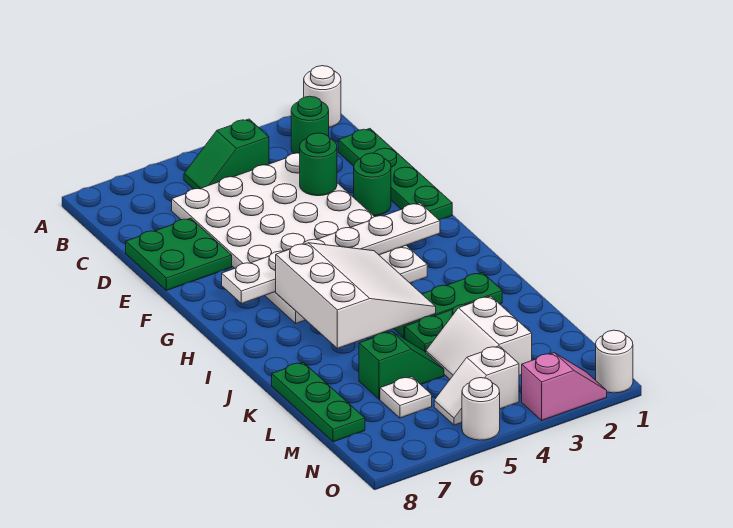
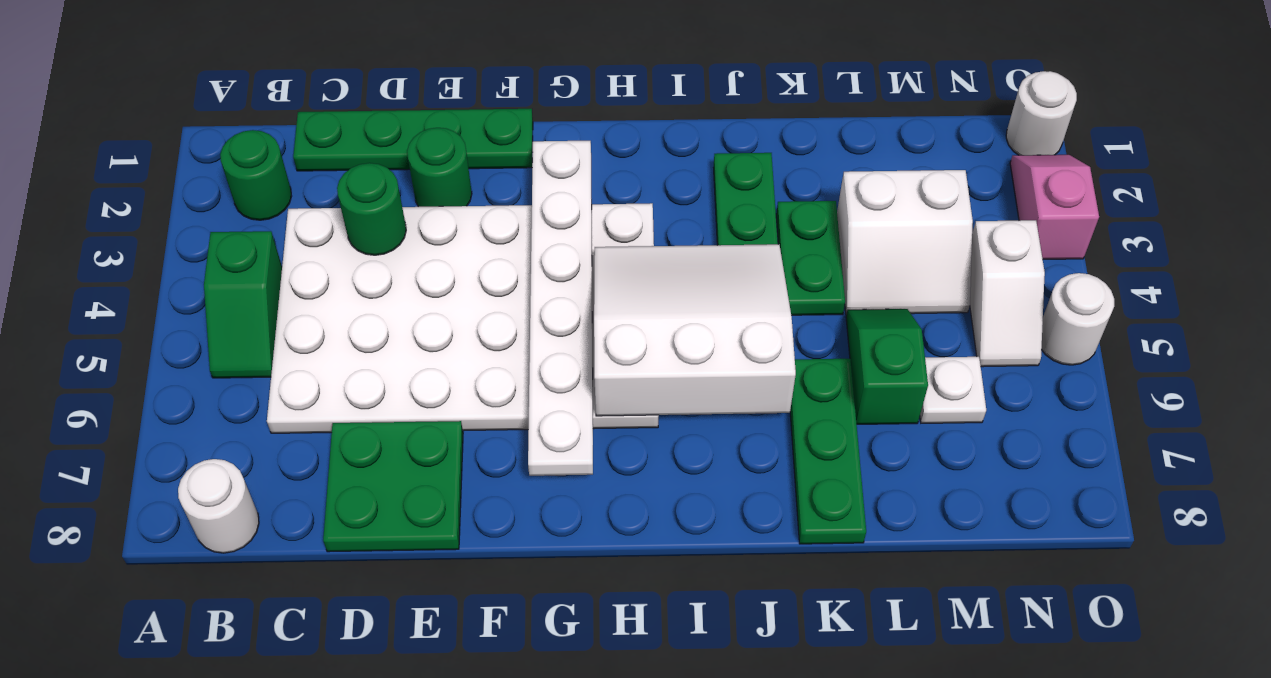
white round brick A1 level 1 -> white round brick B8 level 1
green plate K8:M8 level 1 -> green plate K6:K8 level 1

